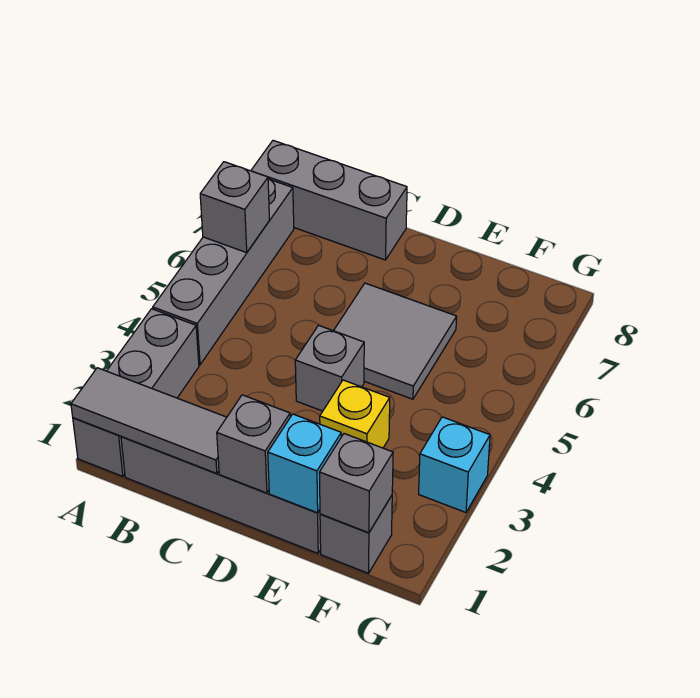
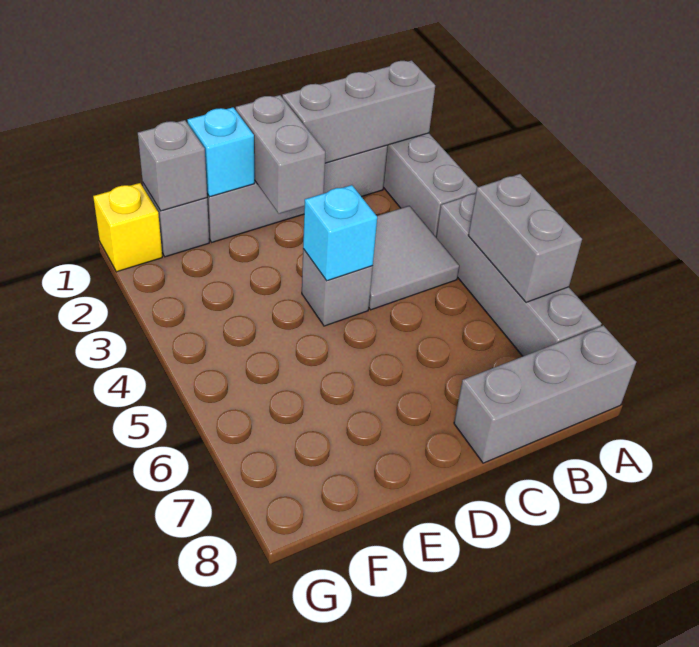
grey tile A1:C1 level 2 -> grey brick A1:C1 level 2
grey brick A6 level 2 -> grey brick A5:A6 level 2
grey brick D1 level 2 -> grey brick D1:D2 level 2
grey tile D5:E6 level 1 -> grey tile B3:C4 level 1
yellow brick E3 level 1 -> yellow brick G1 level 1
cyan brick G3 level 1 -> cyan brick D4 level 2

